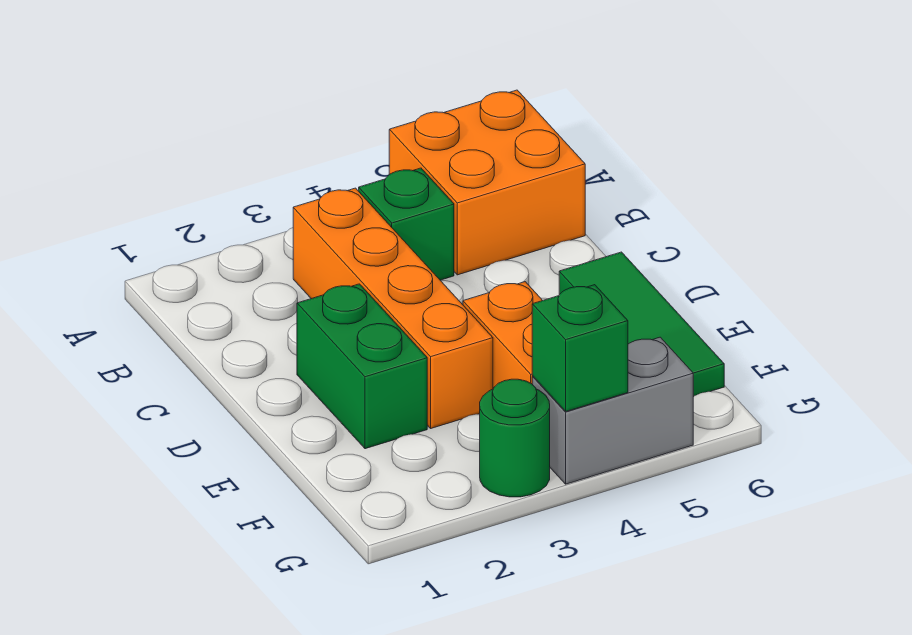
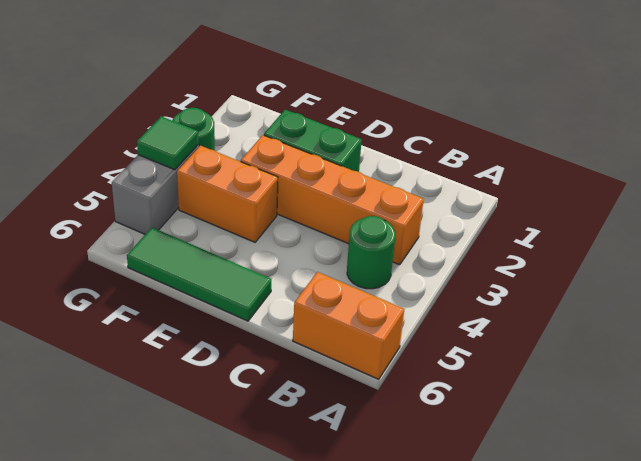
orange brick A5:B6 level 1 -> orange brick A6:B6 level 1
green brick B4 level 1 -> green round brick B4 level 1
green brick G4 level 2 -> green tile G4 level 2

